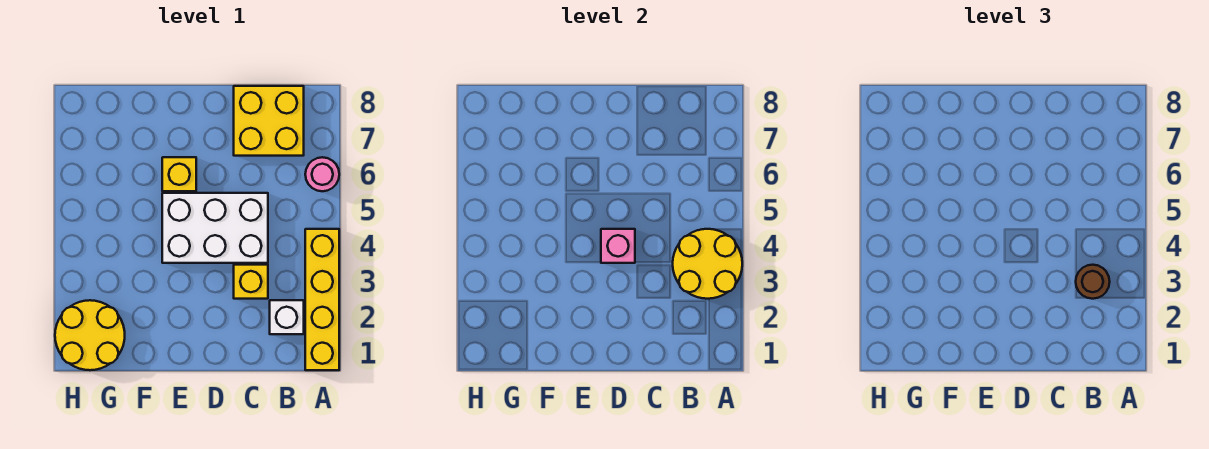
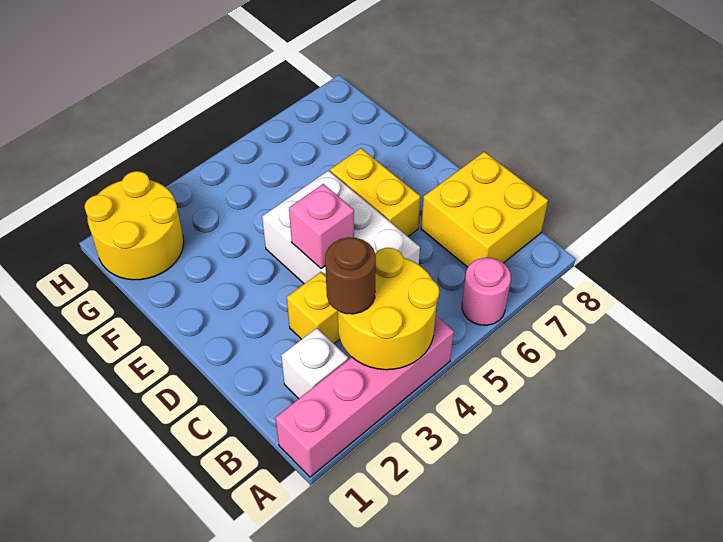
yellow brick A1:A4 level 1 -> pink brick A1:A4 level 1
yellow brick E6 level 1 -> yellow brick D6:E6 level 1

